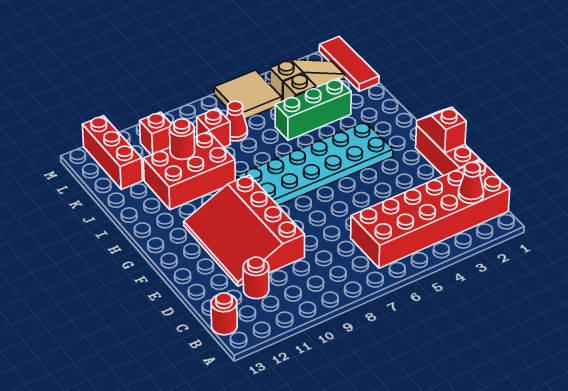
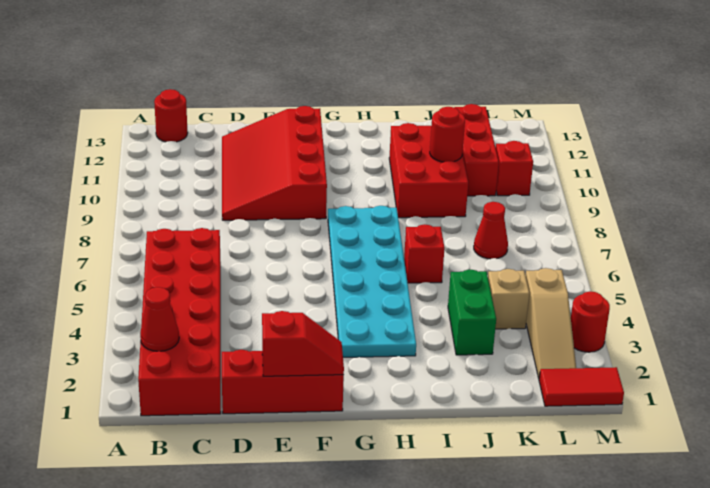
red round brick C11 level 1 -> red round brick M3 level 1
red slope D9:G11 level 1 top 9 -> red slope D9:F12 level 1 top F
green brick J3:J5 level 1 -> green brick J3:J4 level 1
red tile K1:M1 level 1 -> red tile L1:M1 level 1
red brick K8 level 1 -> red brick I6 level 1
red brick K12:M12 level 1 -> red brick K10:K12 level 1
tan tile L5:M6 level 1 -> none

